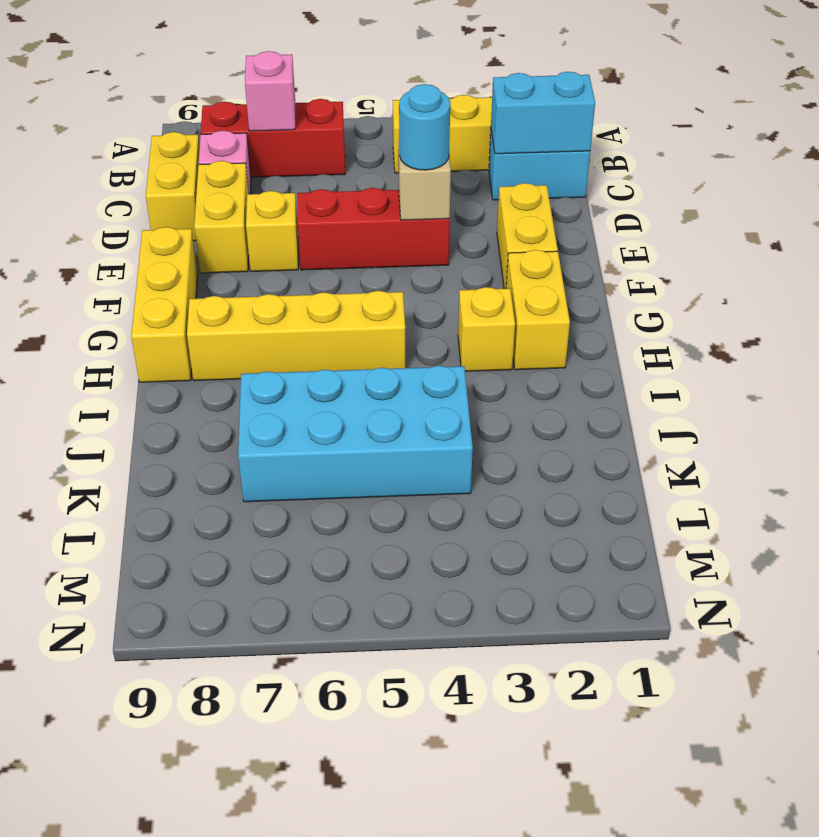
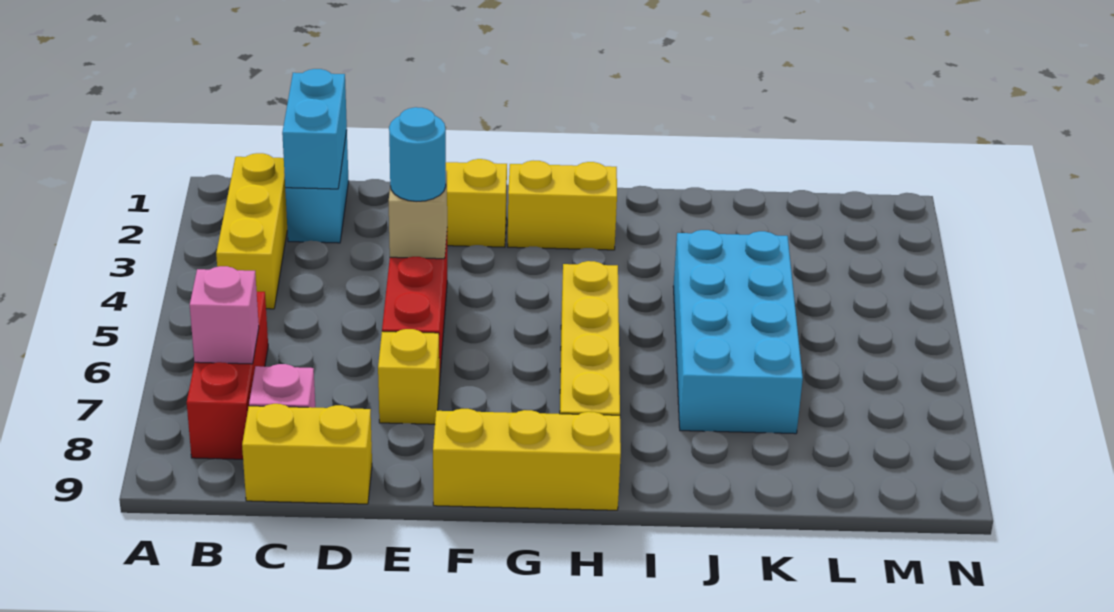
yellow brick D8:E8 level 1 -> none
yellow brick H3 level 1 -> none

